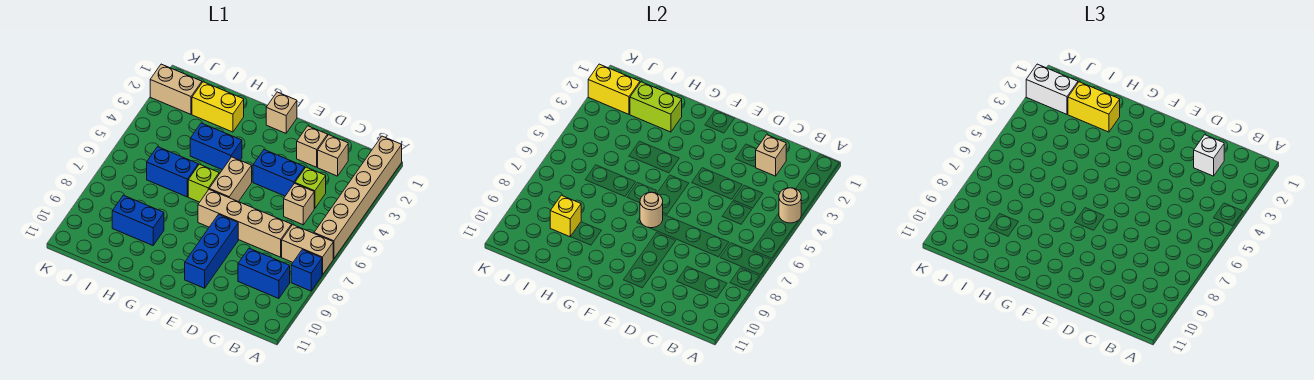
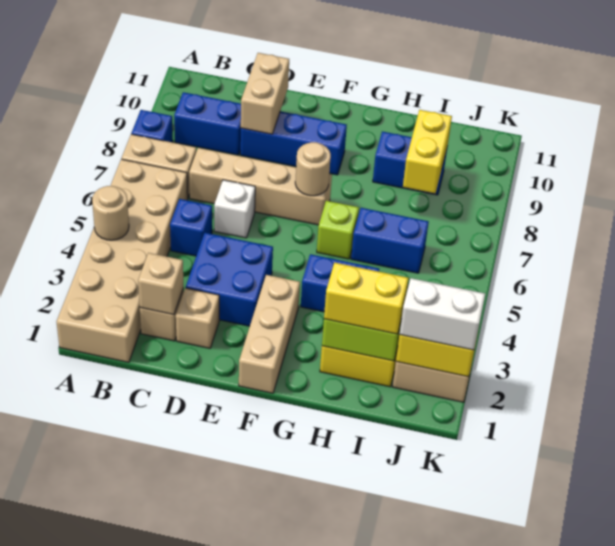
tan brick A1:A6 level 1 -> tan brick A1:B6 level 1
white brick C2 level 3 -> white brick D6 level 1
lime brick C4 level 1 -> none
tan brick C5 level 1 -> blue brick C5 level 1
blue brick D4:E4 level 1 -> blue brick D3:E4 level 1
blue brick E8:E10 level 1 -> blue brick D9:F9 level 1
tan brick F1 level 1 -> tan brick F1:F3 level 1
tan brick F5:F6 level 1 -> tan brick D9:D10 level 2
yellow brick I9 level 2 -> yellow brick I8:I9 level 2

